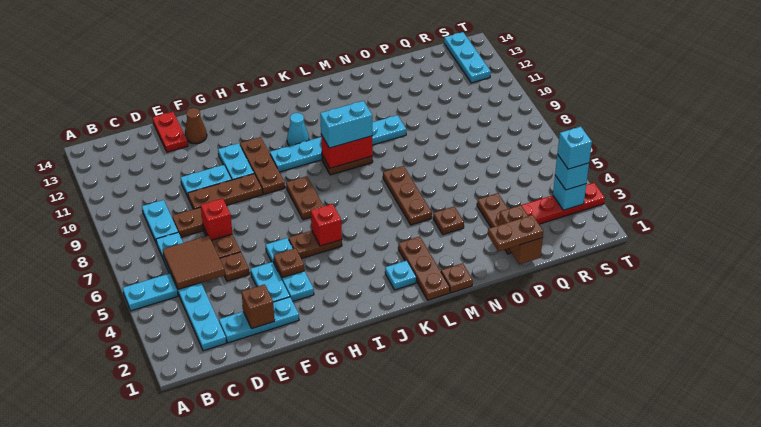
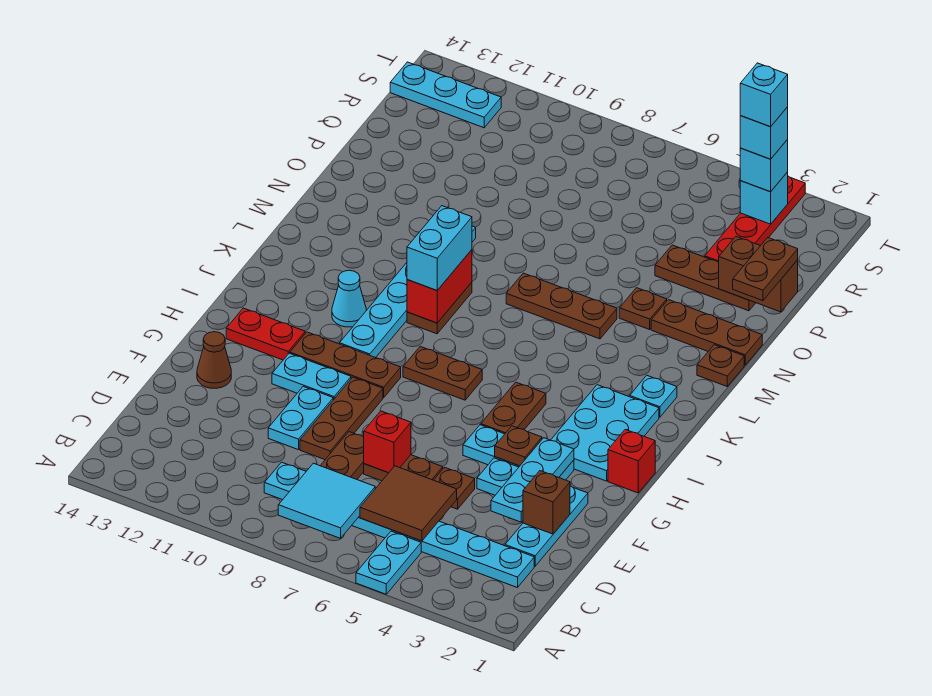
none -> cyan tile B7:C8 level 2
none -> cyan plate E3:G3 level 2
red plate E13:E14 level 1 -> red plate H12:H13 level 1
none -> cyan plate H2:J3 level 1
red brick I5 level 2 -> red brick H1 level 1
brown plate L1:L3 level 1 -> brown plate N1:N3 level 1
none -> cyan brick S3 level 5

